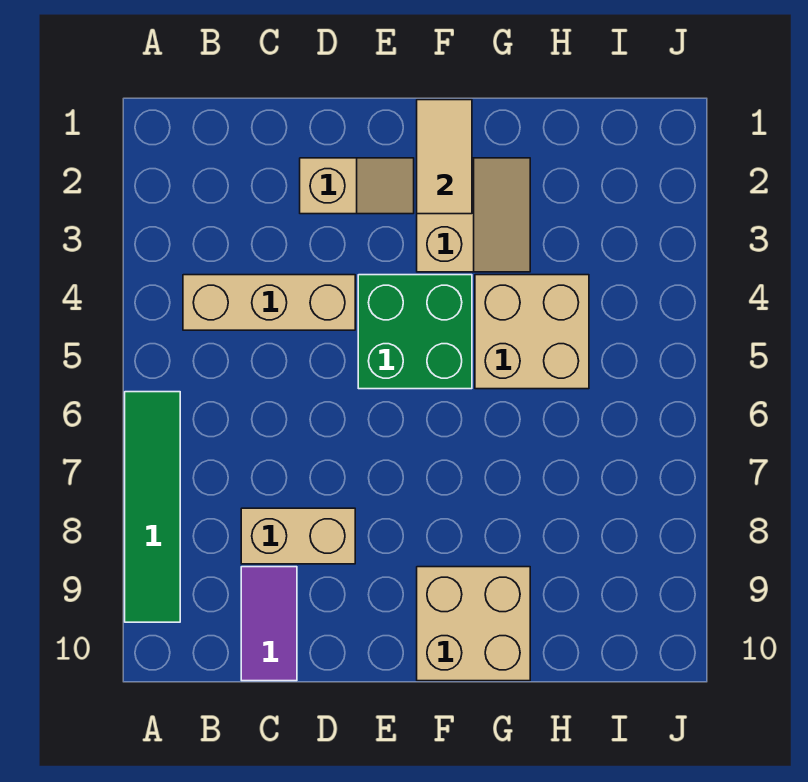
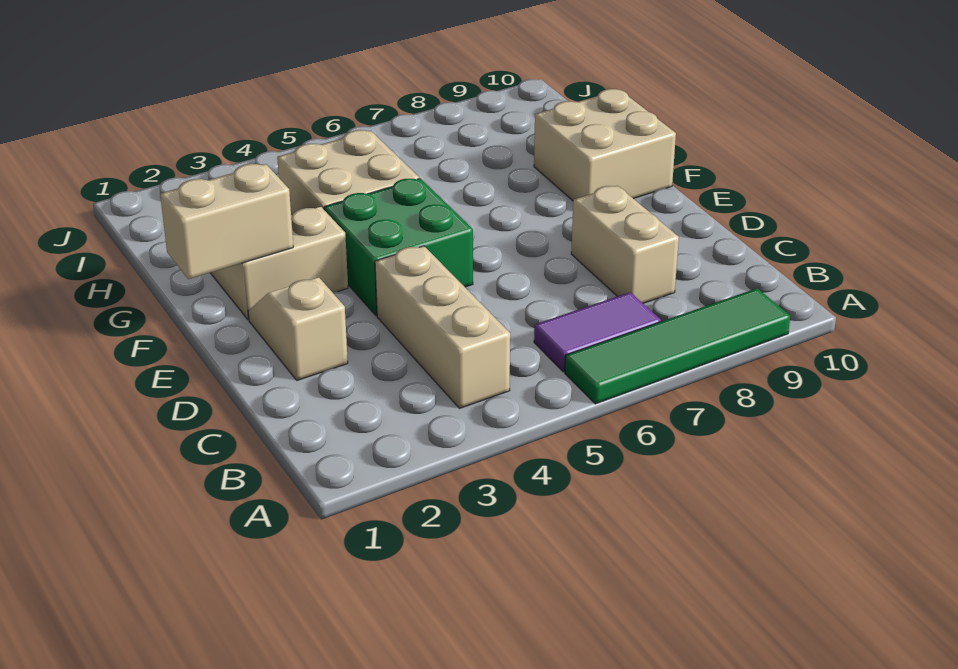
purple tile C9:C10 level 1 -> purple tile B6:B7 level 1
tan tile F1:F2 level 2 -> tan brick F1:F2 level 2

